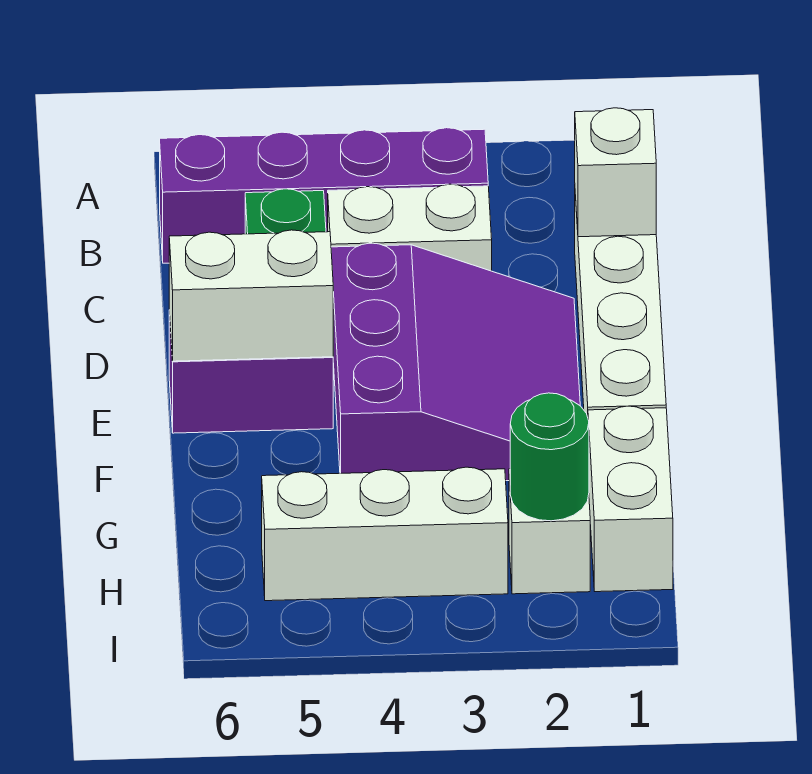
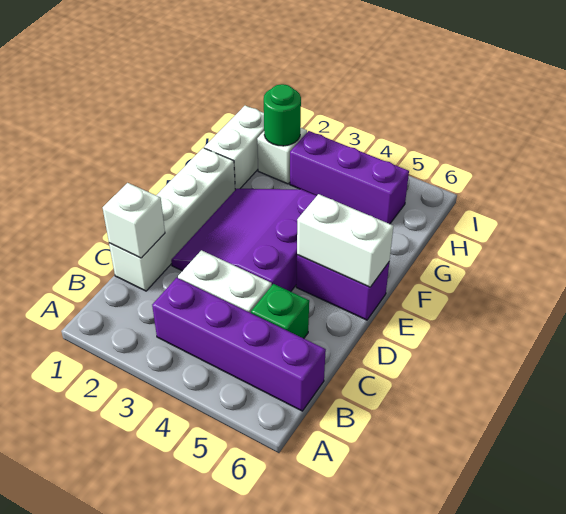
white brick H3:H5 level 1 -> purple brick H3:H5 level 1

